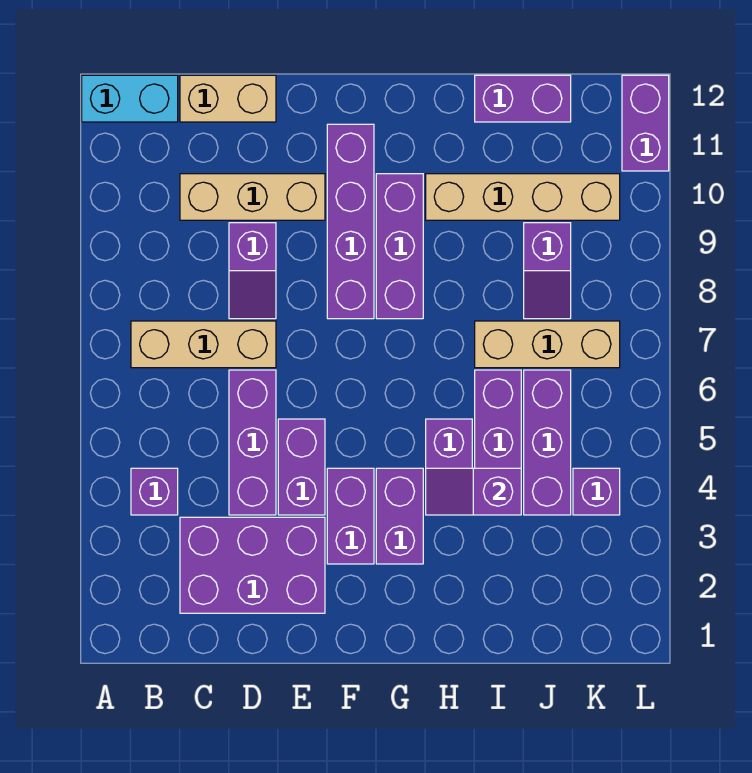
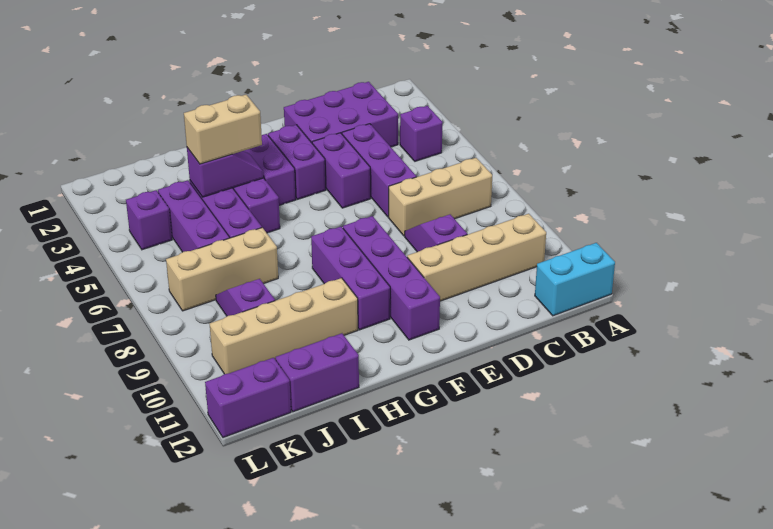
tan brick C10:E10 level 1 -> tan brick B10:E10 level 1
tan brick C12:D12 level 1 -> tan brick H4:I4 level 3
purple brick L11:L12 level 1 -> purple brick K12:L12 level 1

